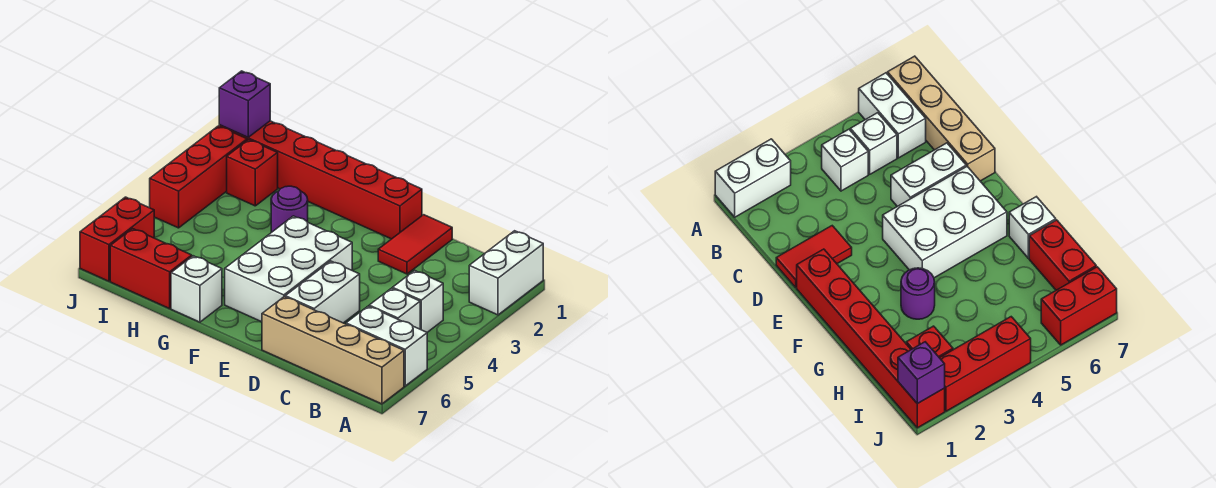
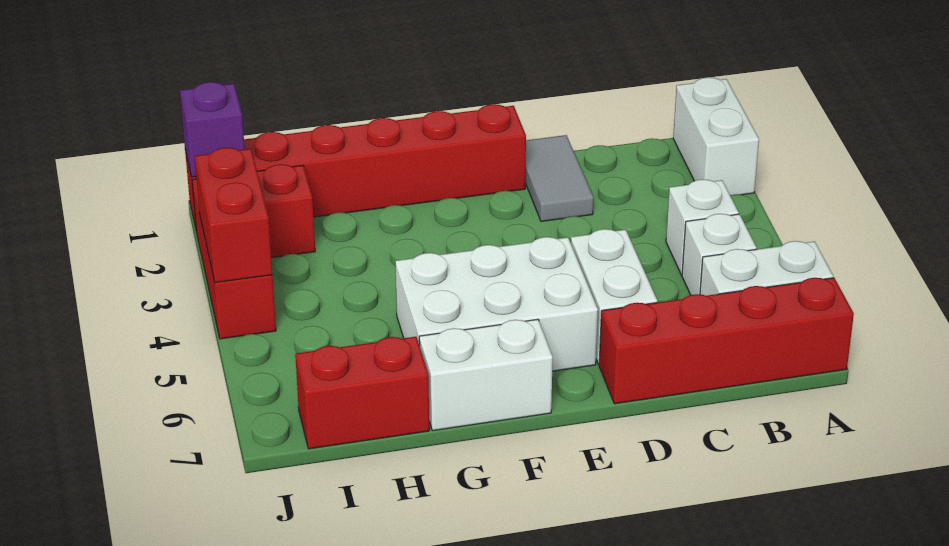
tan brick A7:D7 level 1 -> red brick A7:D7 level 1
red tile D1:D2 level 1 -> grey tile D1:D2 level 1
white brick E4:F6 level 1 -> white brick E5:G6 level 1
purple round brick G3 level 1 -> none
white brick G7 level 1 -> white brick F7:G7 level 1
red brick J6:J7 level 1 -> red brick J3:J4 level 2

